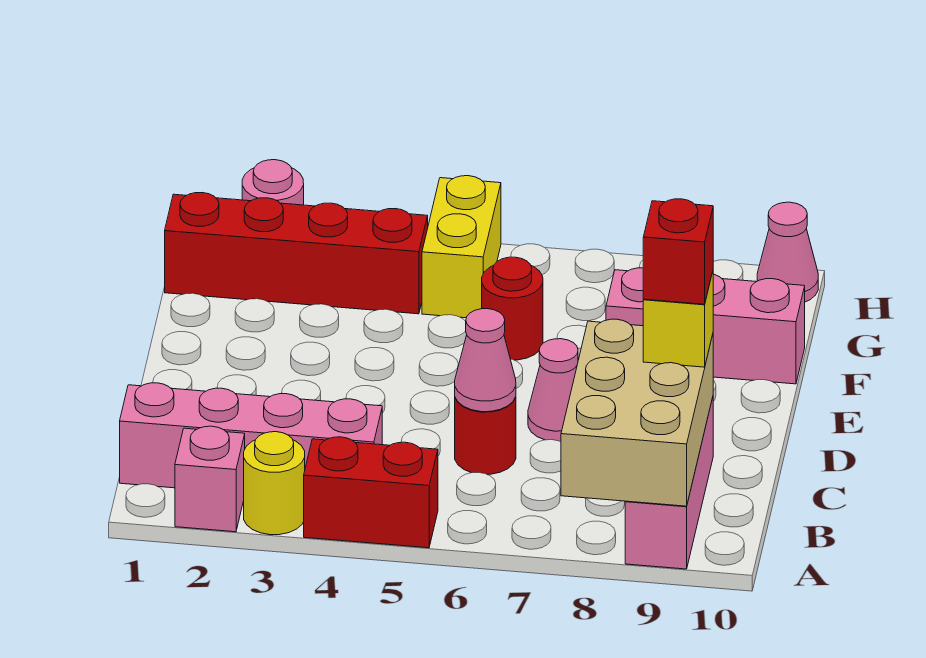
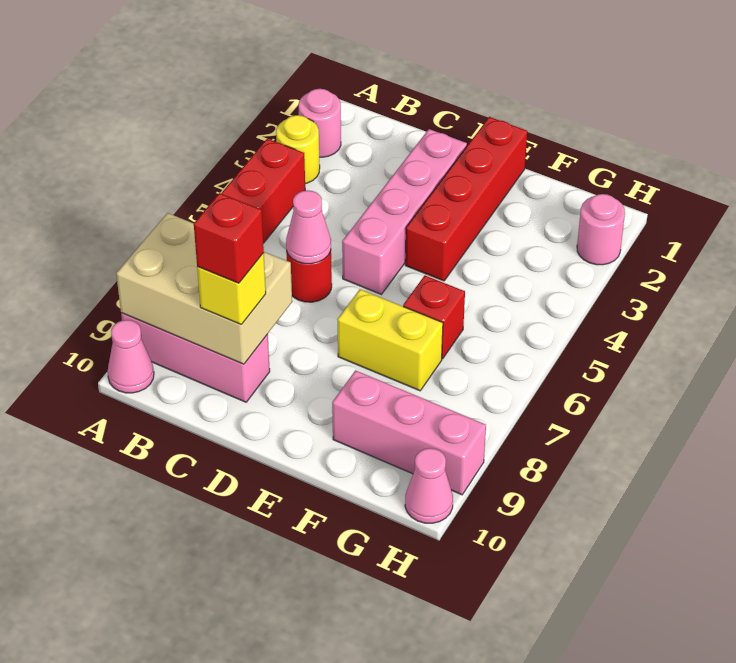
pink brick A2 level 1 -> pink round brick A2 level 1
pink brick B1:B4 level 1 -> pink brick D2:D5 level 1
pink cone D7 level 1 -> pink cone A10 level 1
red round brick F6 level 1 -> red brick F6 level 1
pink brick F8:F10 level 1 -> pink brick F9:H9 level 1
red brick G1:G4 level 1 -> red brick E1:E4 level 1
yellow brick G5:H5 level 1 -> yellow brick E7:F7 level 1

